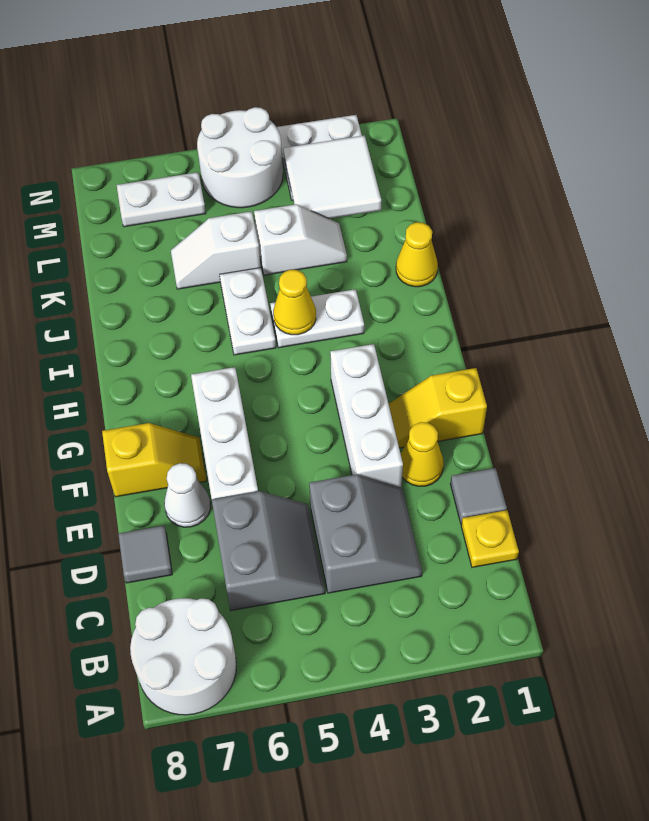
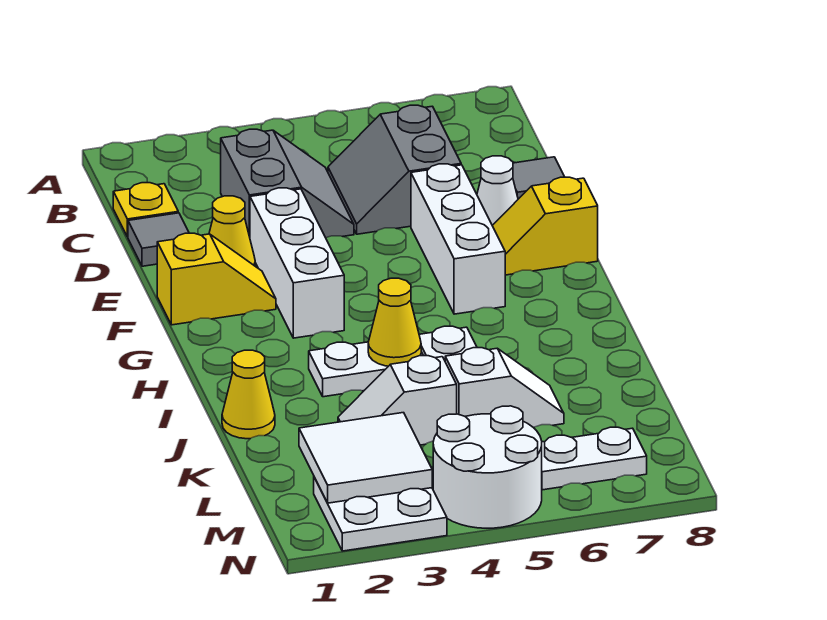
white round brick A7:B8 level 1 -> none
grey slope C3:D4 level 1 top 4 -> grey slope C3:D4 level 1 top 3

